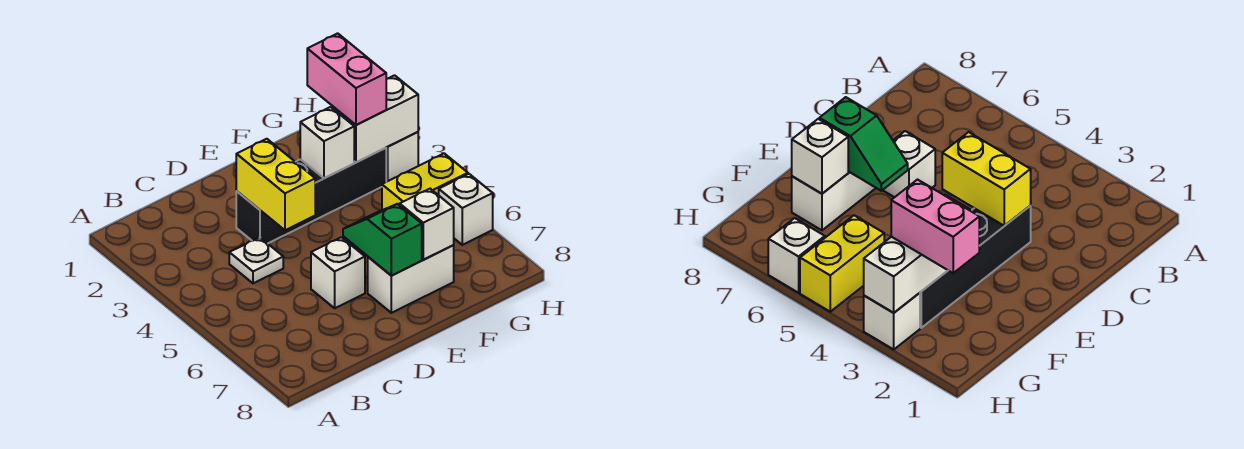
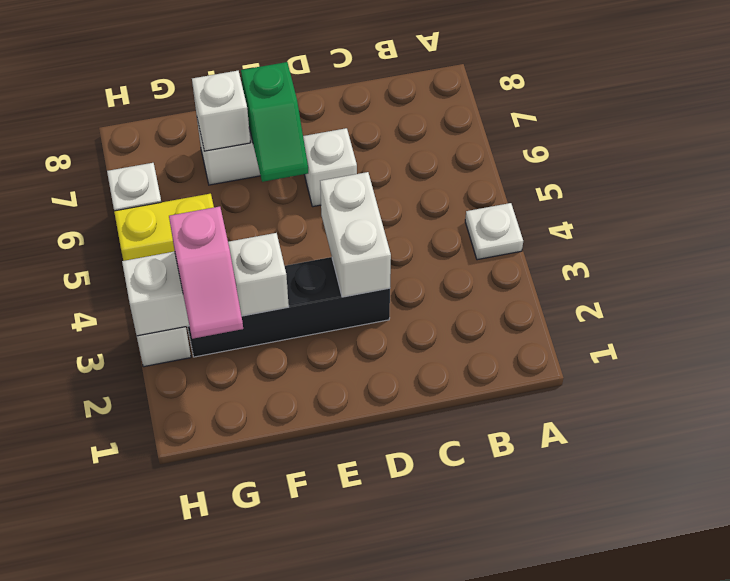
white plate C4 level 1 -> white plate A4 level 1
yellow brick D3:D4 level 2 -> white brick D3:D4 level 2
pink brick G2:G3 level 3 -> pink slope G2:G3 level 3 top 3

